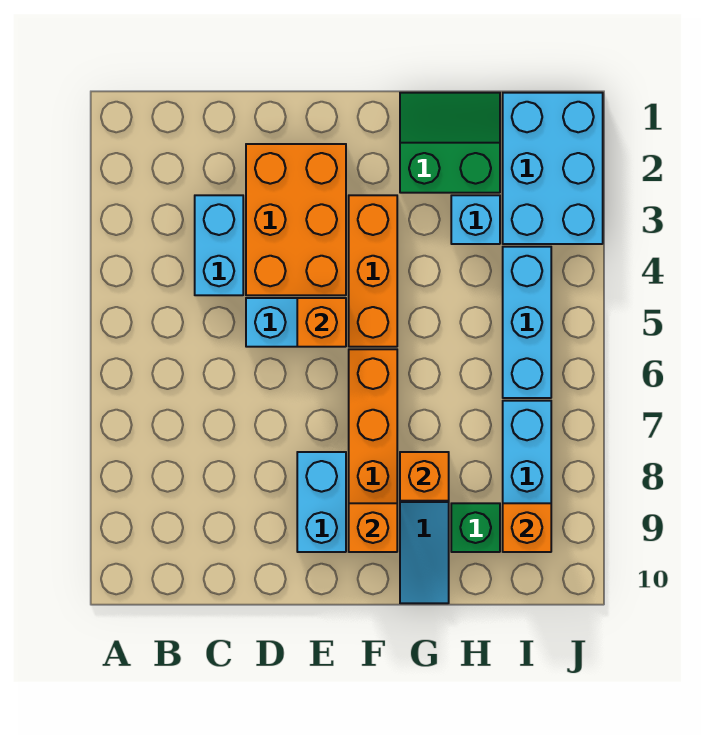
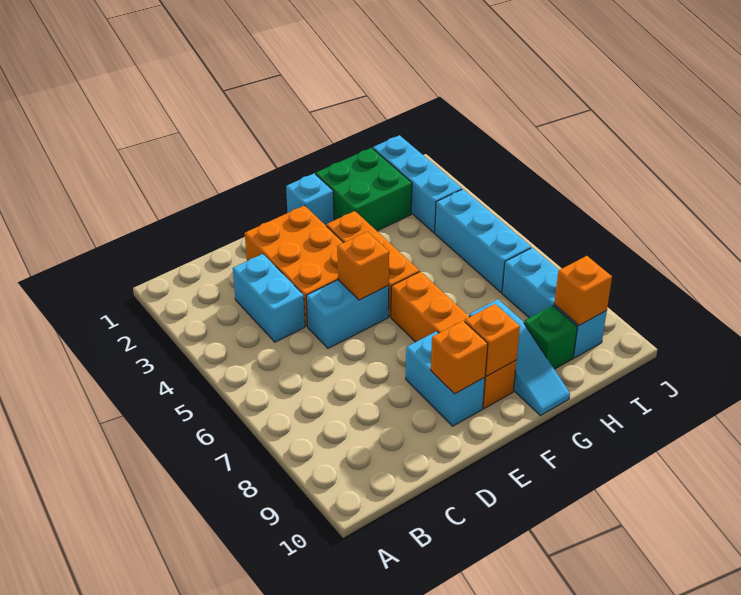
green slope G1:H2 level 1 top 2 -> green brick G1:H2 level 1
orange brick G8 level 2 -> orange brick E9 level 2
cyan brick H3 level 1 -> cyan brick F1 level 1
cyan brick I1:J3 level 1 -> cyan brick I1:I3 level 1

